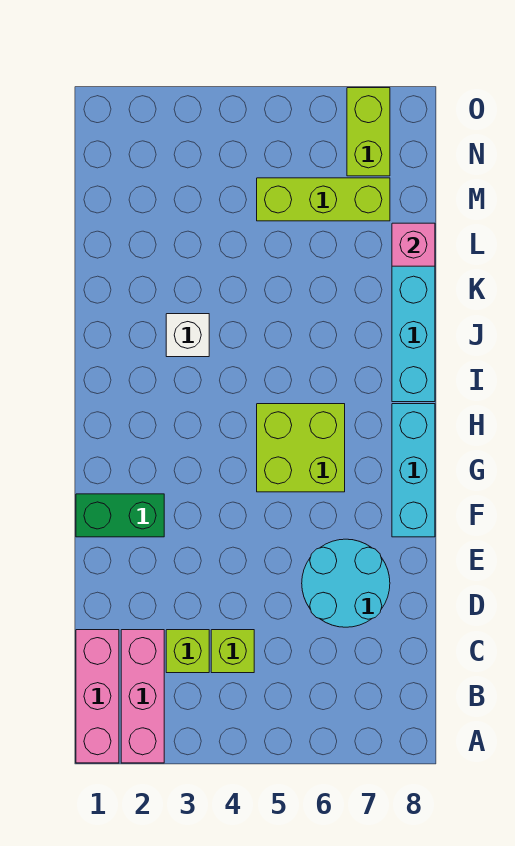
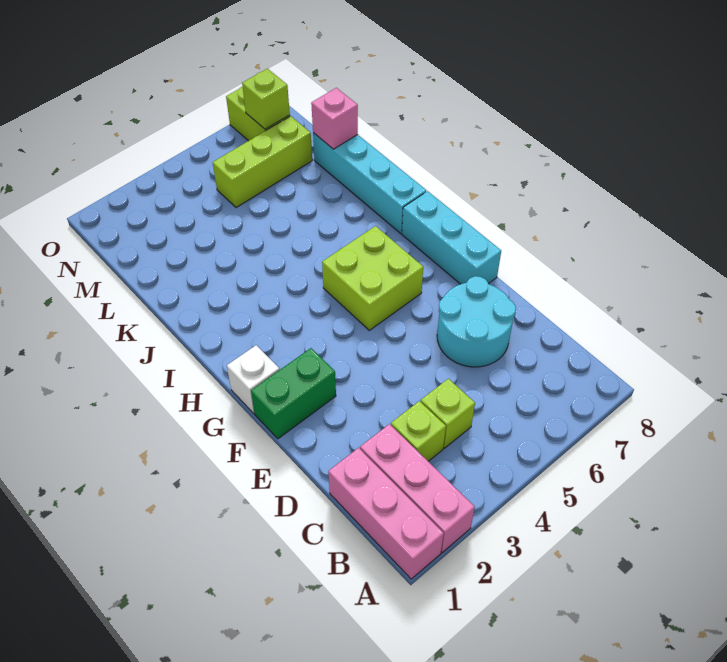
white brick J3 level 1 -> white brick G1 level 1
none -> lime brick N7 level 2

